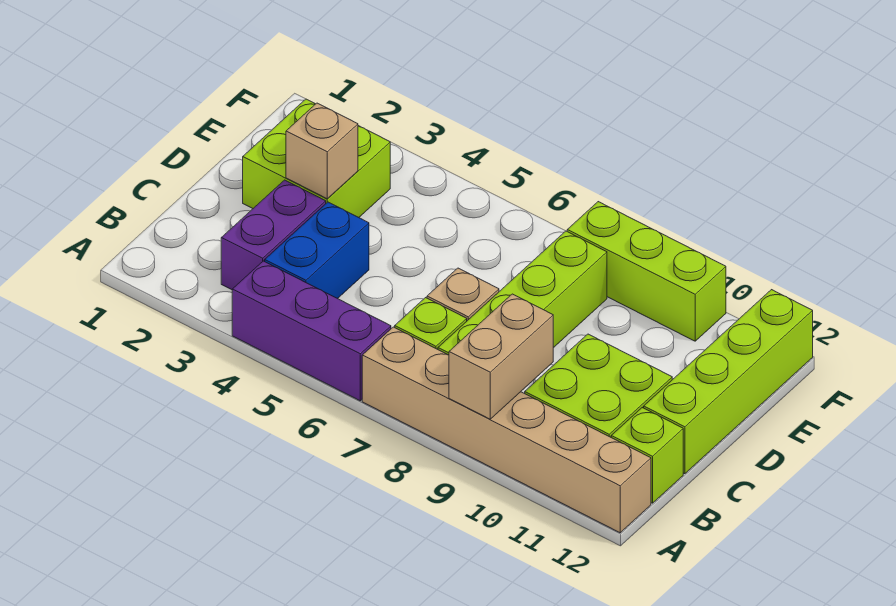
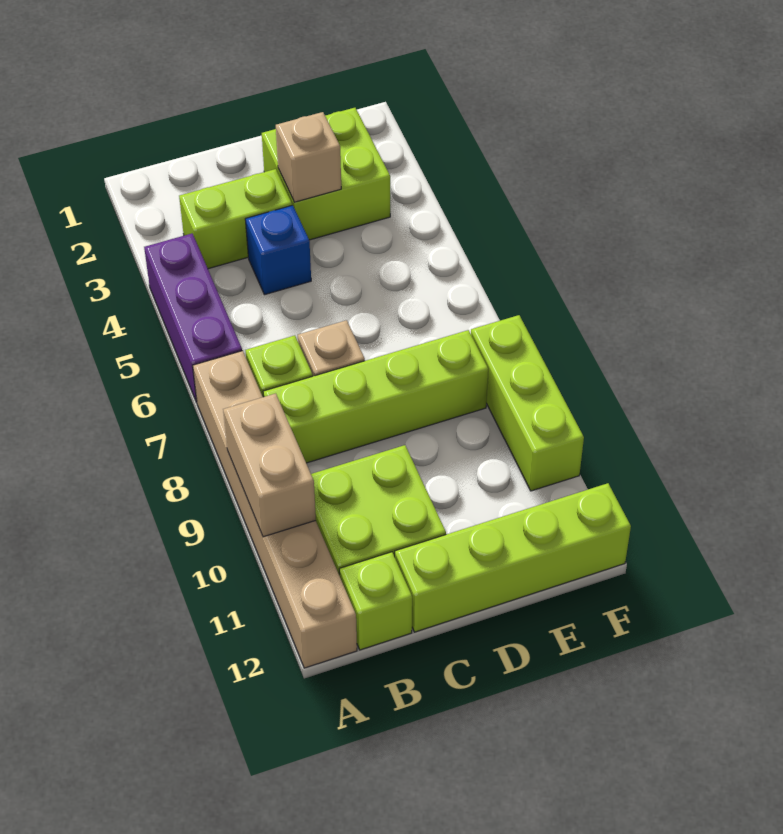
tan brick A9:B9 level 2 -> tan brick A9:A10 level 2
purple brick B3:C3 level 1 -> lime brick B3:C3 level 1
blue brick B4:C4 level 1 -> blue brick C4 level 1

